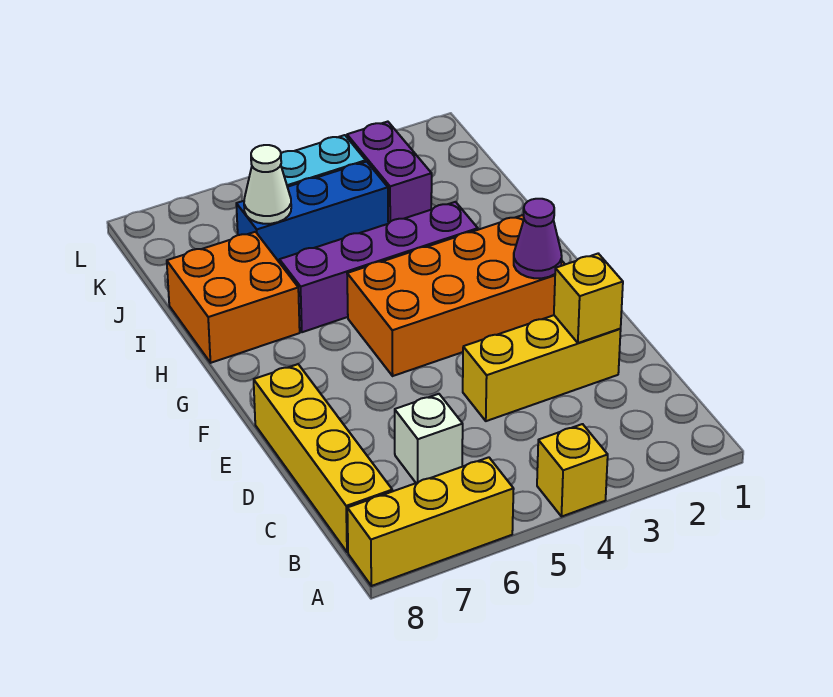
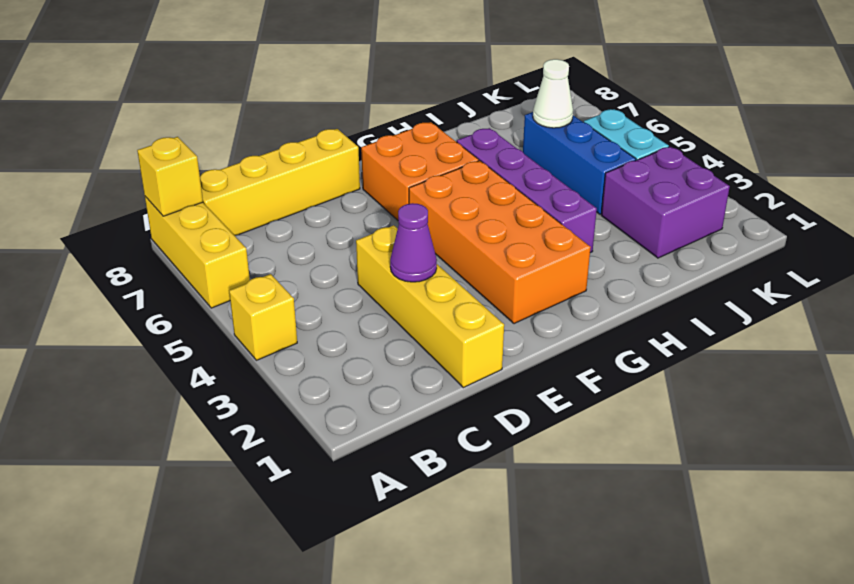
white brick C6 level 1 -> none
yellow brick D2:D4 level 1 -> yellow brick D1:D4 level 1
yellow brick D2 level 2 -> yellow brick A8 level 2
purple cone F2 level 2 -> purple cone D3 level 2
orange brick H7:I8 level 1 -> orange brick F6:G7 level 1
purple brick J3:K3 level 1 -> purple brick J2:K3 level 1

